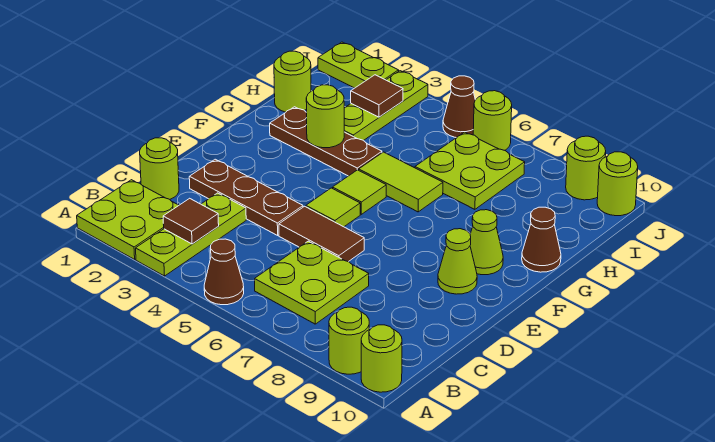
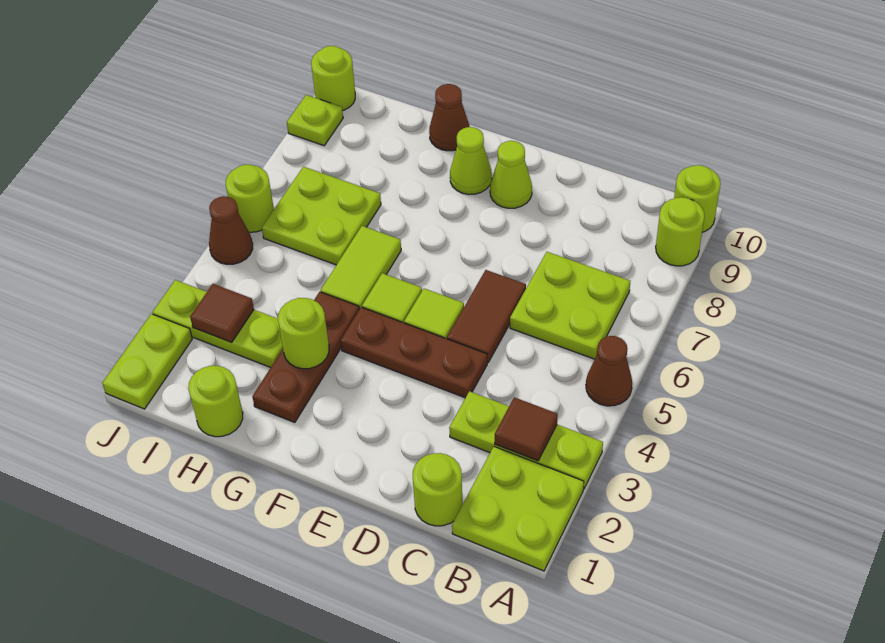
brown plate D2:D4 level 1 -> brown plate D4:F4 level 1
lime round brick J9 level 1 -> lime plate J9 level 1

